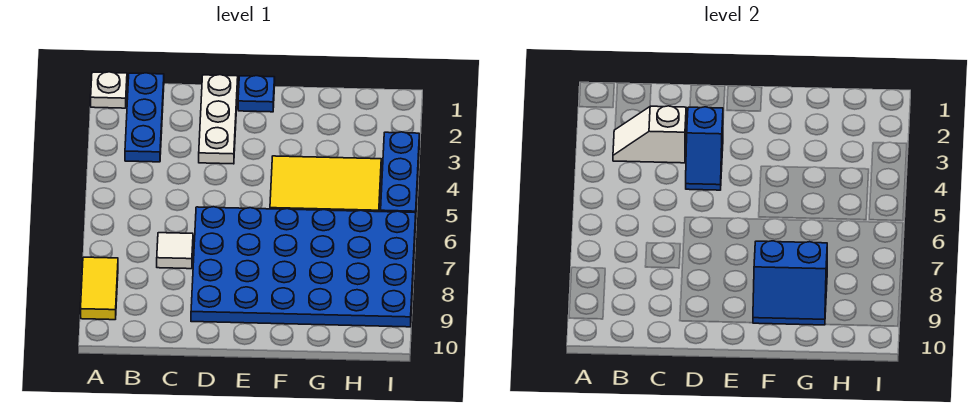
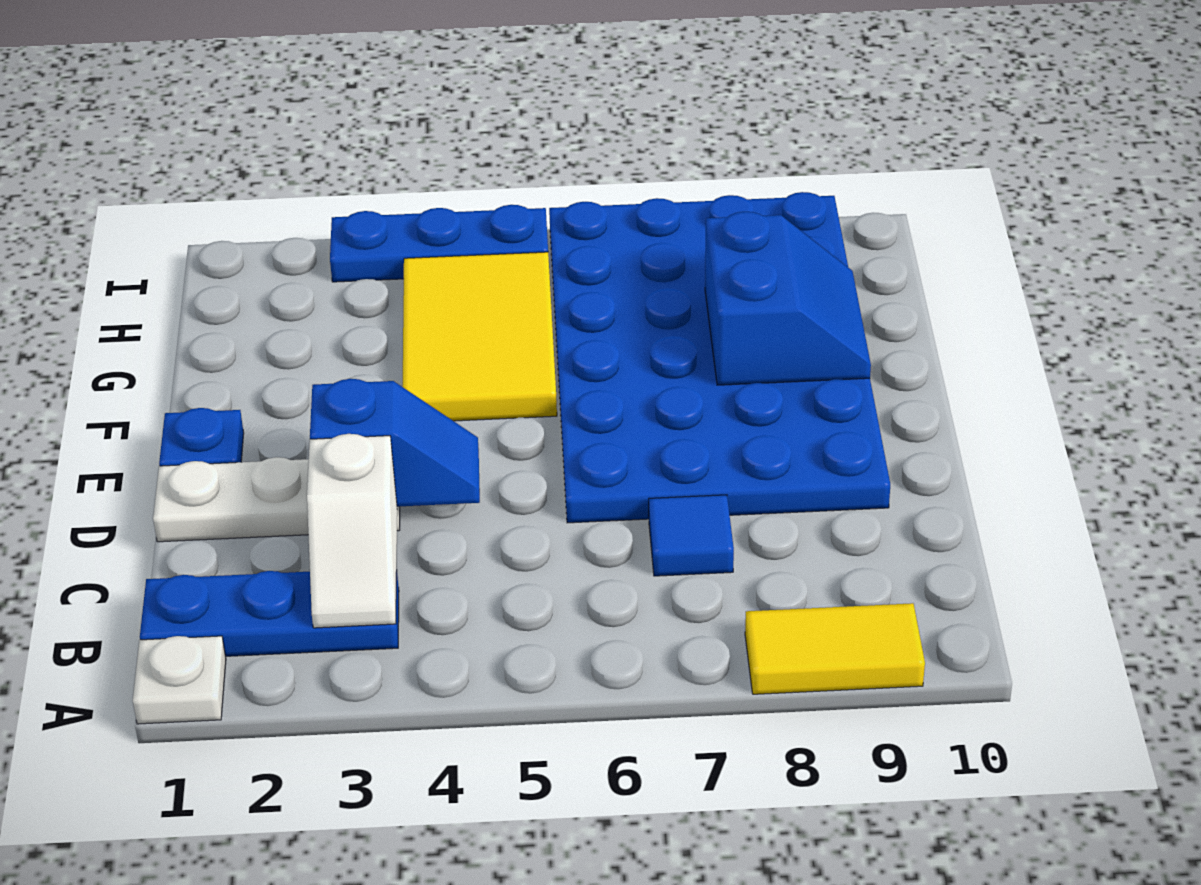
white tile C7 level 1 -> blue tile C7 level 1

